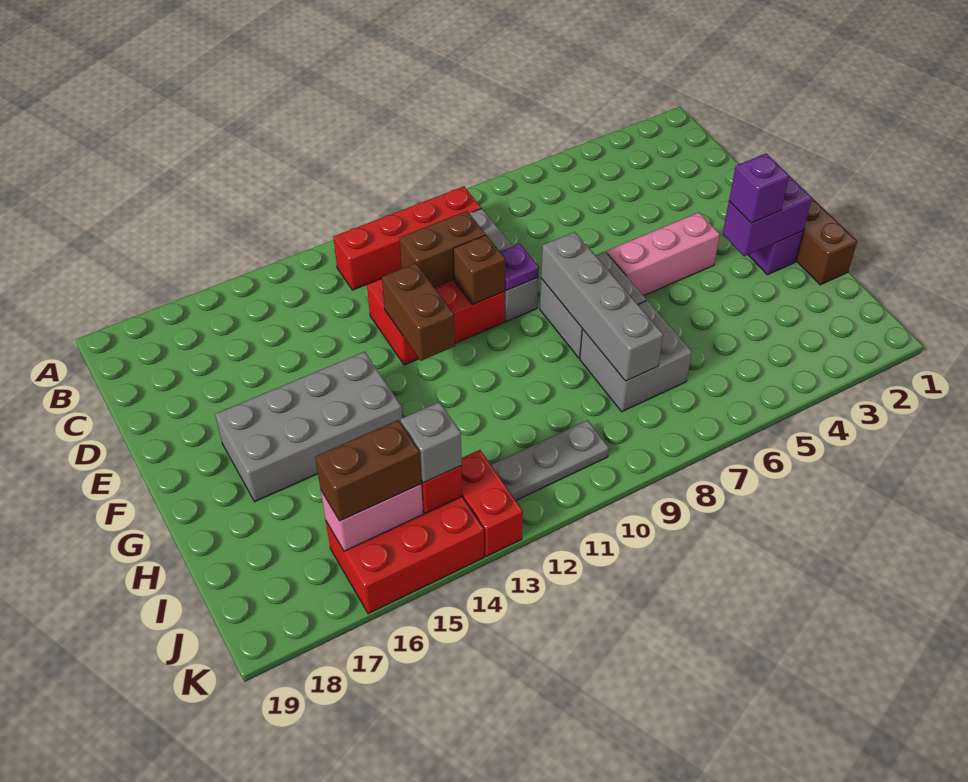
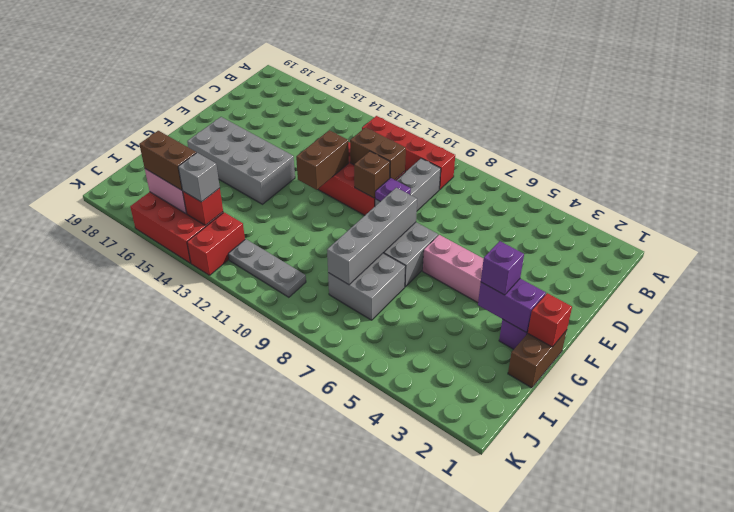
none -> red brick G1 level 2

